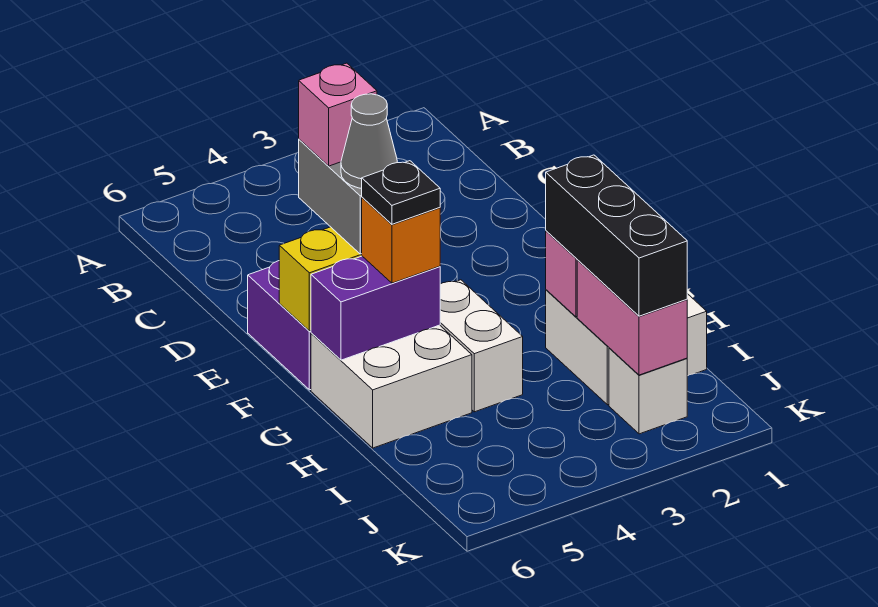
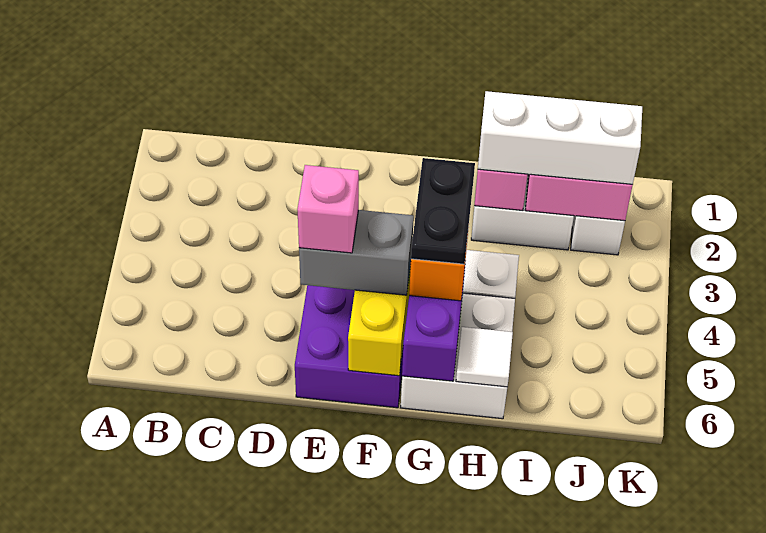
grey cone F5 level 4 -> none
black plate G5 level 4 -> black plate G4:G5 level 4
black brick H2:J2 level 3 -> white brick H2:J2 level 3
none -> white tile H6 level 2

